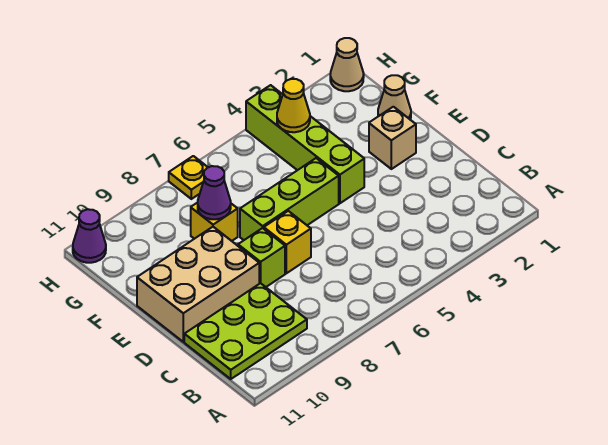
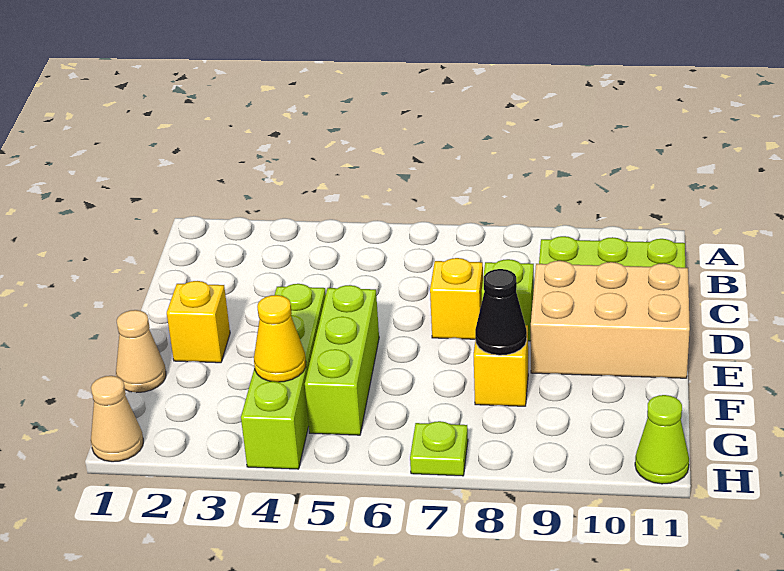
tan brick E2 level 1 -> yellow brick E2 level 1
lime brick E5:E7 level 1 -> lime brick E5:G5 level 1
purple cone F8 level 2 -> black cone F8 level 2
yellow plate H7 level 1 -> lime plate H7 level 1
purple cone H11 level 1 -> lime cone H11 level 1

